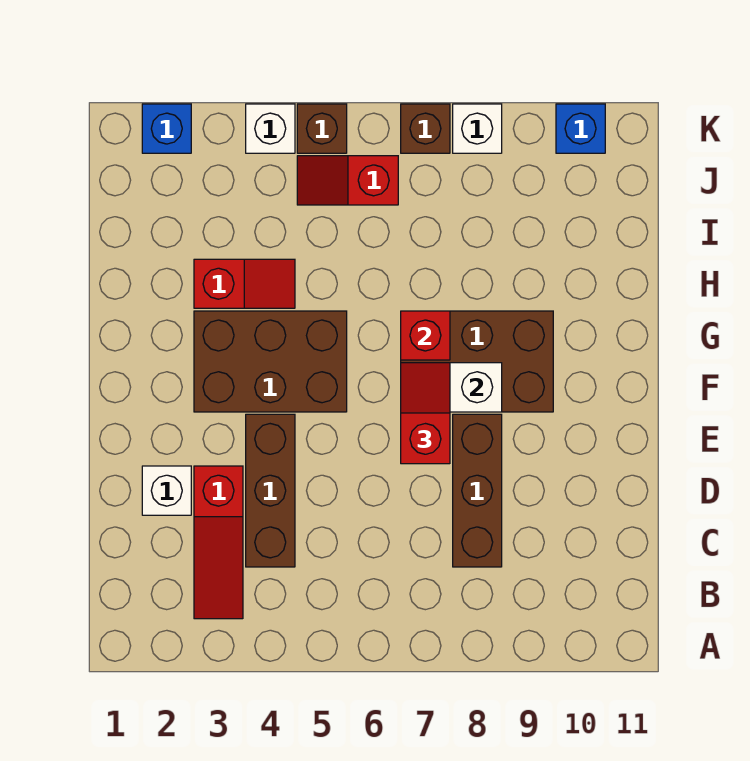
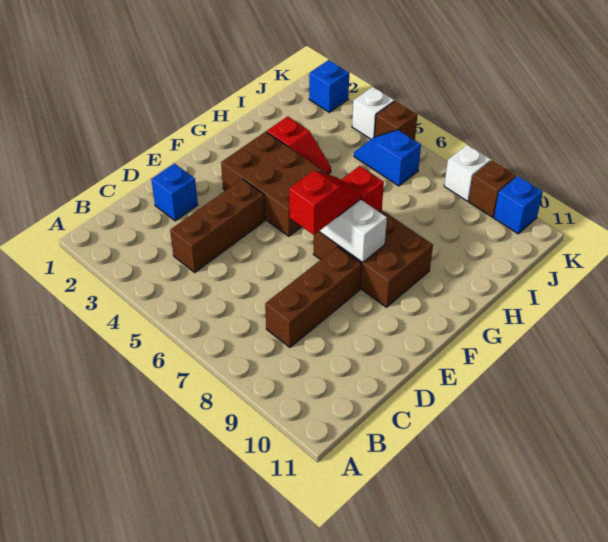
red slope B3:D3 level 1 top D -> none
white brick D2 level 1 -> blue brick D2 level 1
red slope J5:J6 level 1 top 6 -> blue slope J5:J6 level 1 top 6
brown brick K7 level 1 -> brown brick K9 level 1

